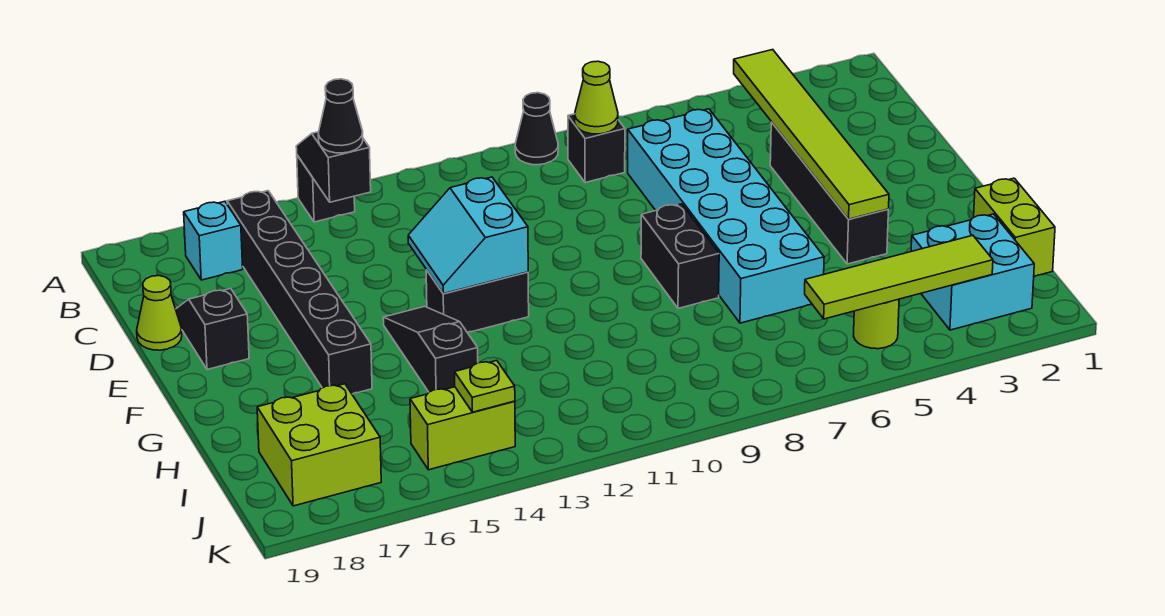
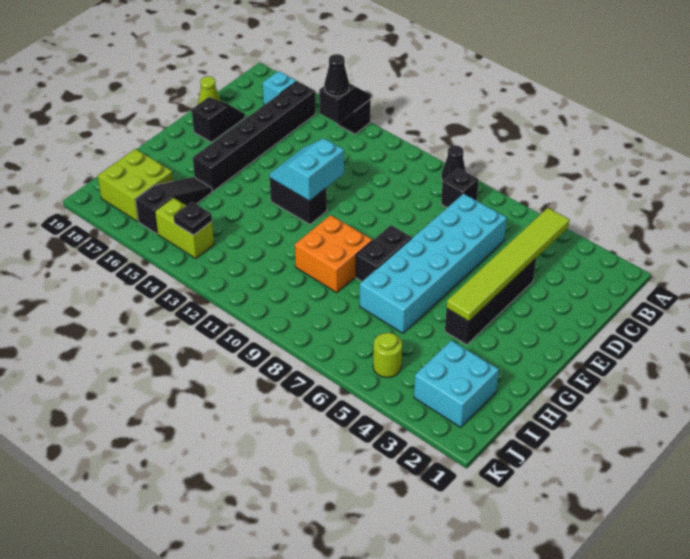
lime cone B8 level 2 -> none
black slope F14:H14 level 1 top H -> black slope H16:J16 level 1 top J
none -> orange brick G9:H10 level 1
lime brick H1:I1 level 1 -> none
lime tile J3:J6 level 2 -> none
lime plate J14 level 2 -> black plate J14 level 2

